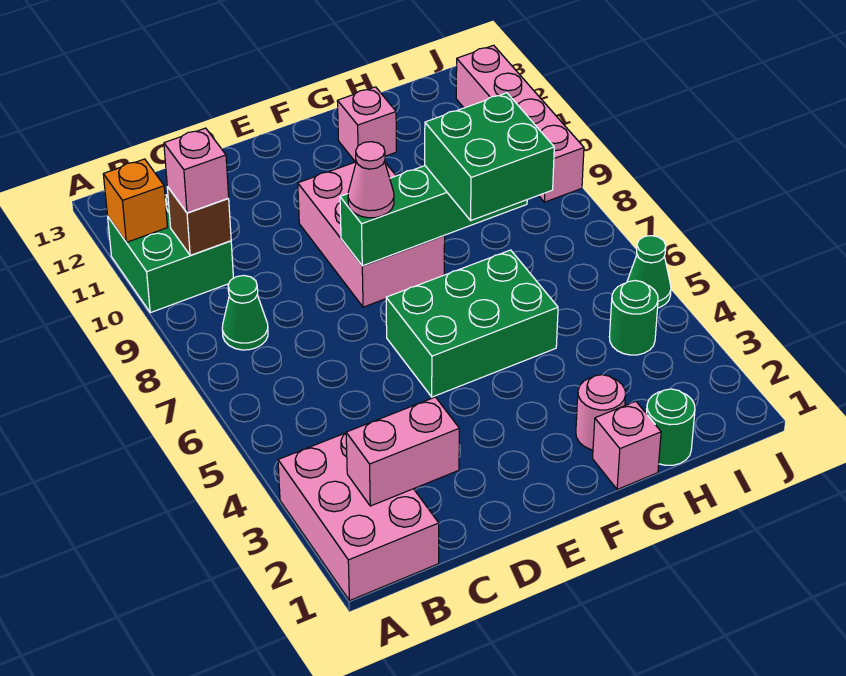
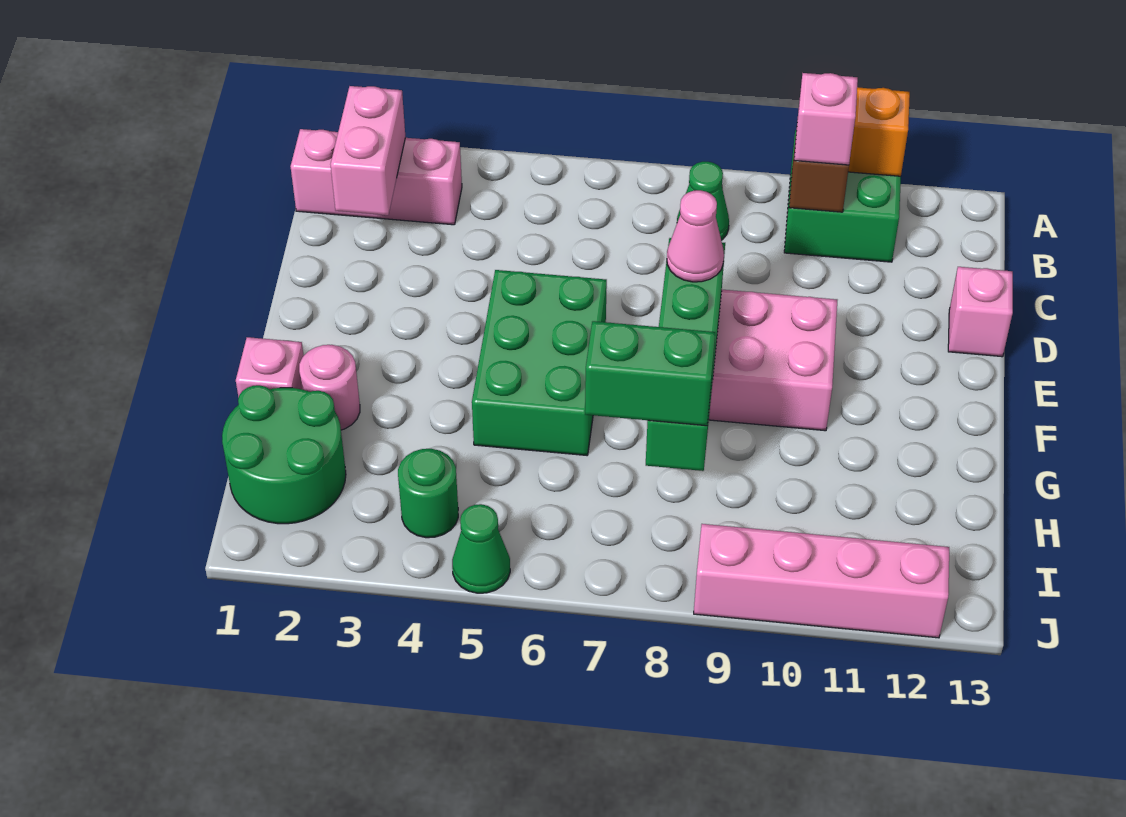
pink brick A1:B3 level 1 -> pink brick B1:B3 level 1
green brick G7:H8 level 3 -> green brick H7:H8 level 3
pink brick G12 level 1 -> pink brick D13 level 1
green round brick H1 level 1 -> green round brick H1:I2 level 1

